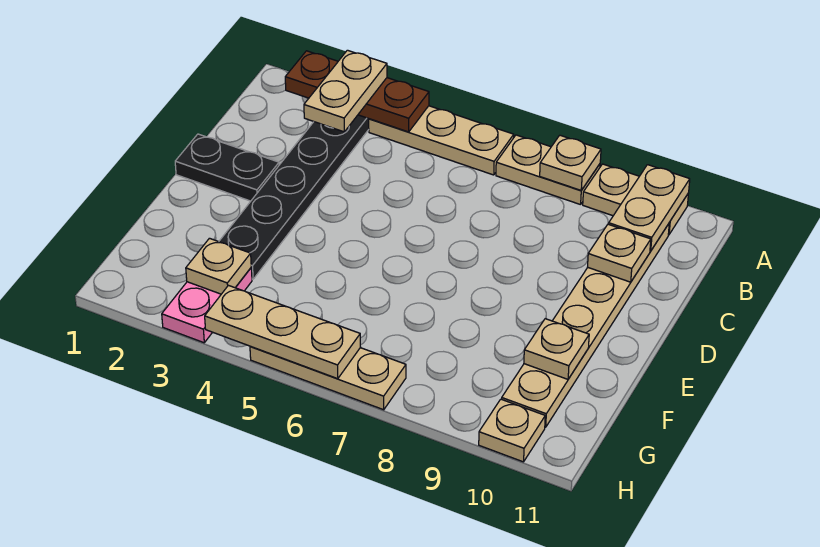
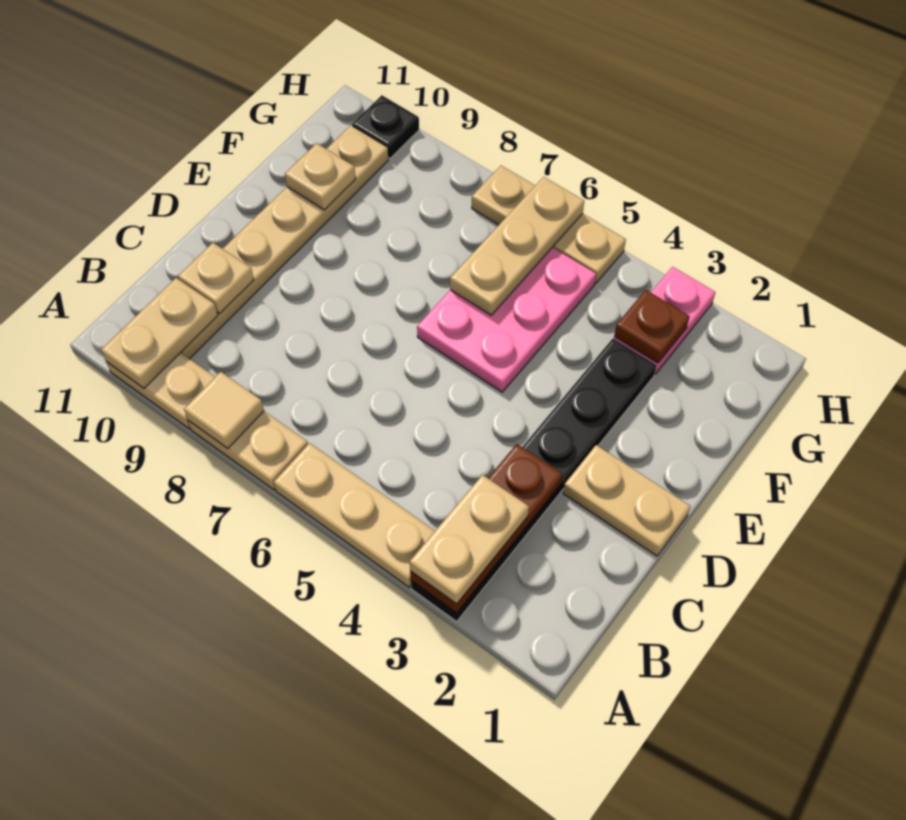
brown plate A2:A4 level 2 -> brown plate A3:C3 level 2
tan plate A8 level 2 -> tan tile A8 level 2
black plate D1:D2 level 1 -> tan plate D1:D2 level 1
none -> pink plate E5:G6 level 1
tan plate G3 level 2 -> brown plate G3 level 2
tan plate H4:H6 level 2 -> tan plate F6:H6 level 2
tan plate H10 level 1 -> black plate H10 level 1

